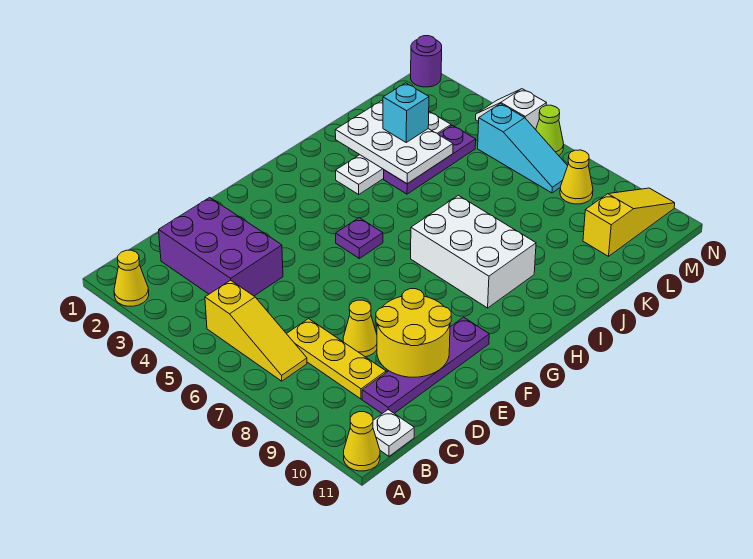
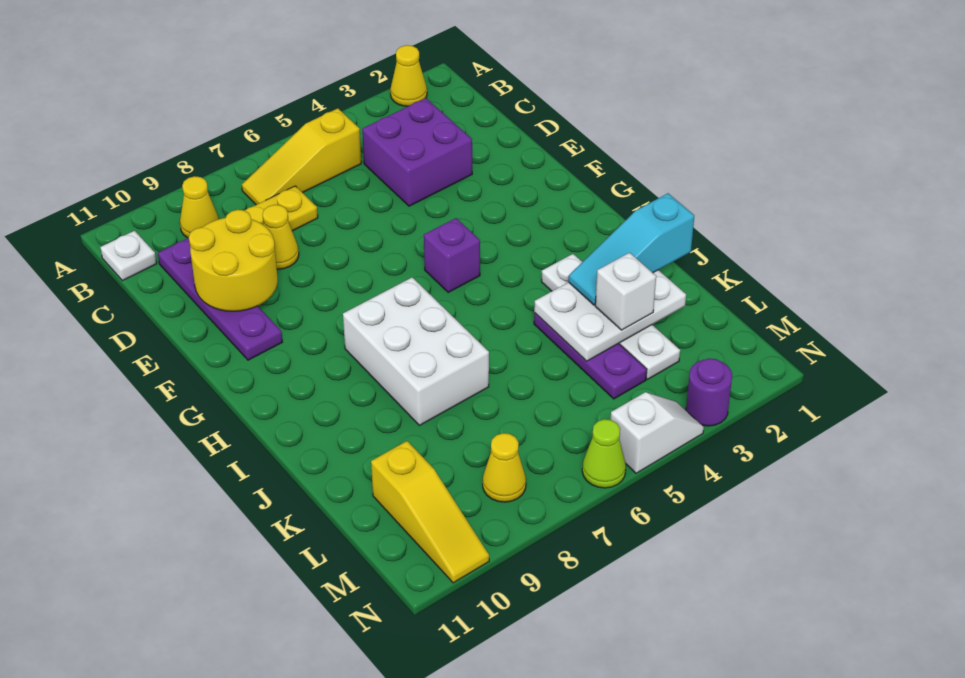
yellow cone A11 level 1 -> yellow cone B9 level 1
purple brick C2:D4 level 1 -> purple brick C3:D4 level 1
purple plate G5 level 1 -> purple brick G5 level 1
white brick H7:I9 level 1 -> white brick H7:J8 level 1
cyan brick K3 level 3 -> white brick K3 level 3
cyan slope M5:M7 level 1 top 5 -> cyan slope J1:J3 level 3 top 1
purple round brick N1 level 1 -> purple round brick N3 level 1

